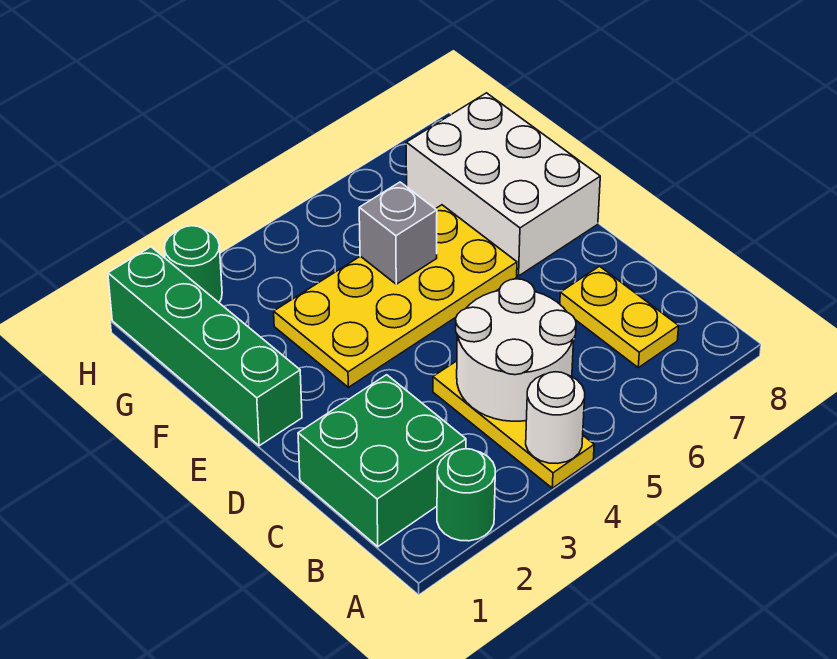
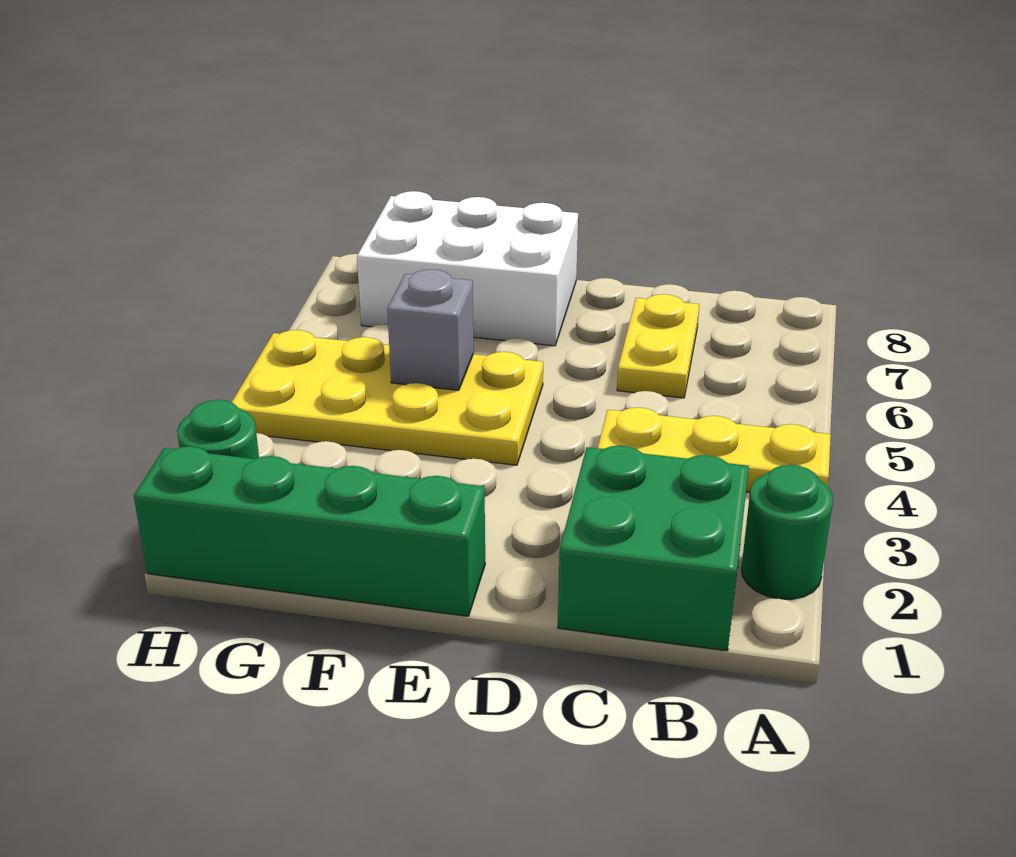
white round brick A4 level 2 -> none
white round brick B4:C5 level 2 -> none
yellow plate B7:C7 level 1 -> yellow plate C6:C7 level 1
yellow plate E3:F6 level 1 -> yellow plate E4:H5 level 1

